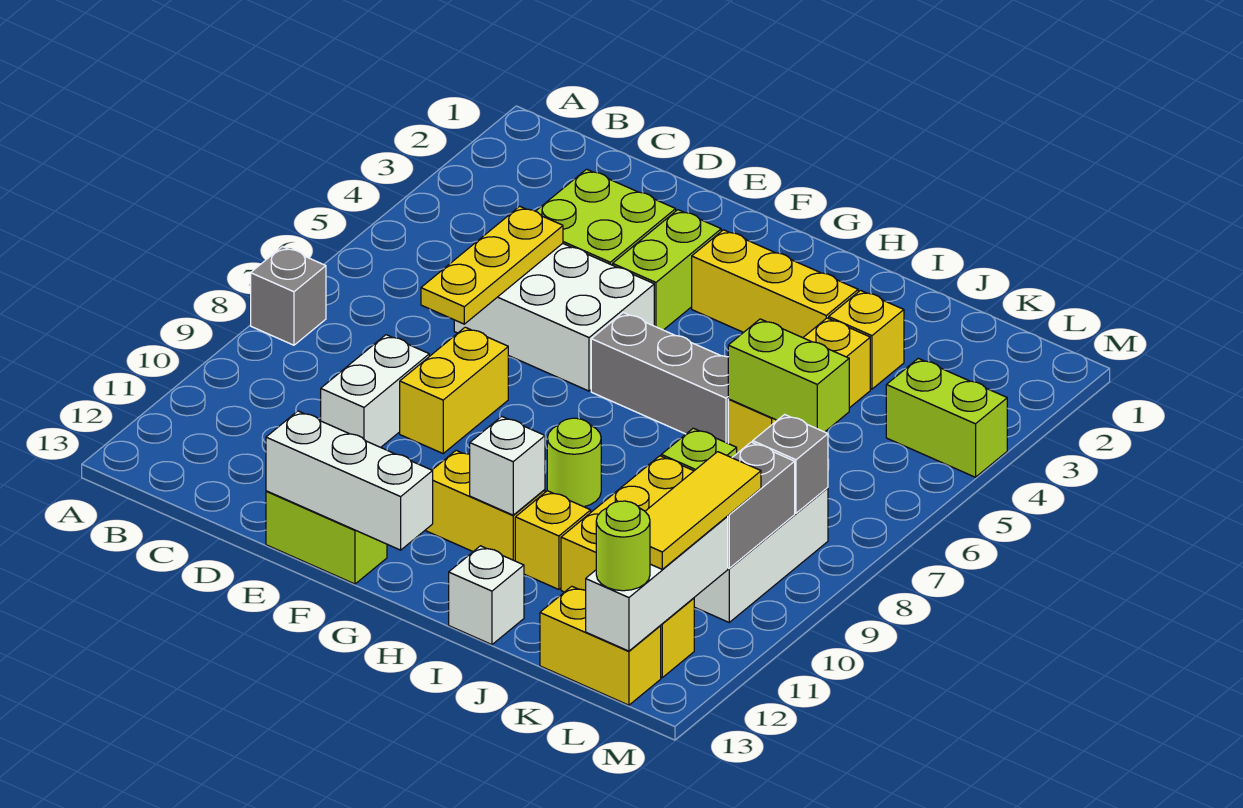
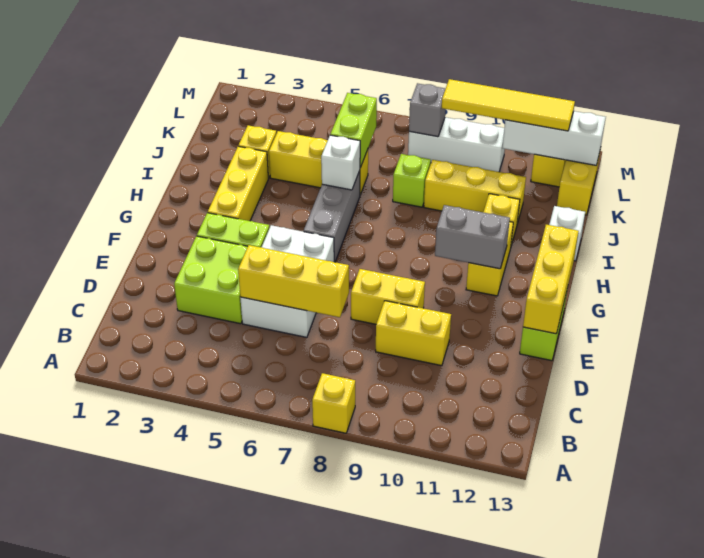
grey brick A8 level 1 -> yellow brick A8 level 1
yellow plate D5:D7 level 2 -> yellow brick D5:D7 level 2
white brick D9:D10 level 1 -> yellow brick D9:D10 level 1
white brick E13:G13 level 2 -> yellow brick E13:G13 level 2
lime round brick H9 level 1 -> none
white brick H11 level 2 -> white brick I6 level 2
lime brick L4:M4 level 1 -> none
grey brick L9:L10 level 2 -> grey brick G10:G11 level 2
yellow tile L10:L12 level 3 -> yellow tile L9:L12 level 3
lime round brick L13 level 3 -> none

